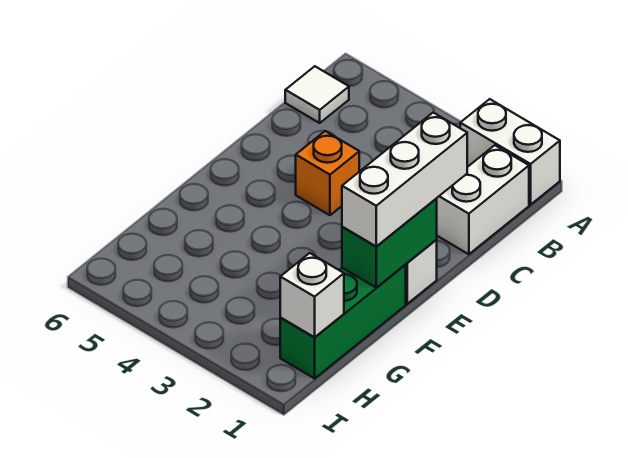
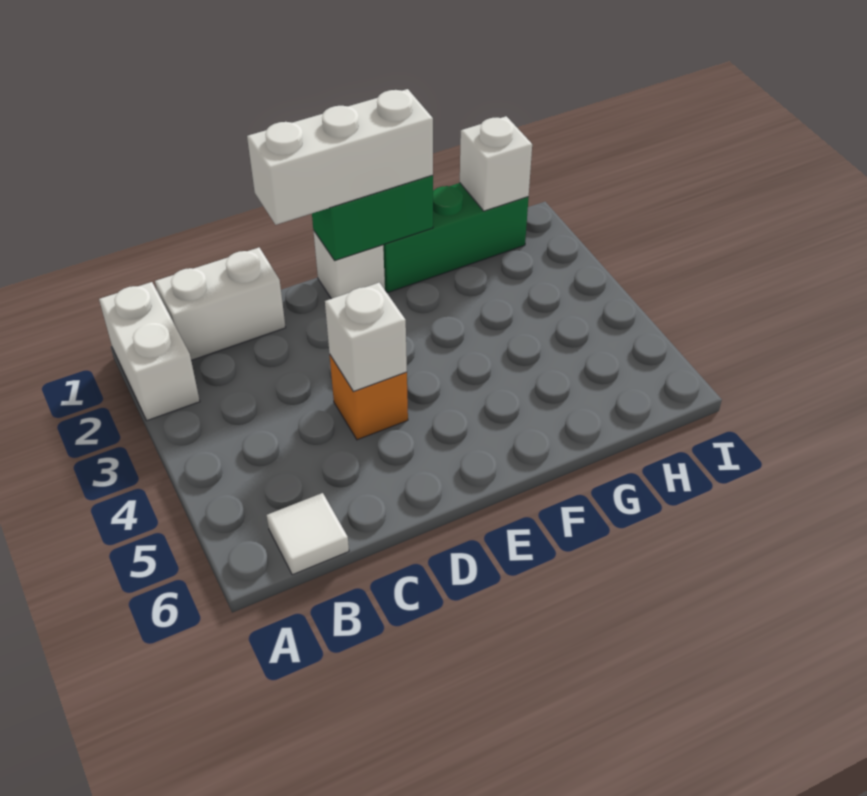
none -> white brick D4 level 2

